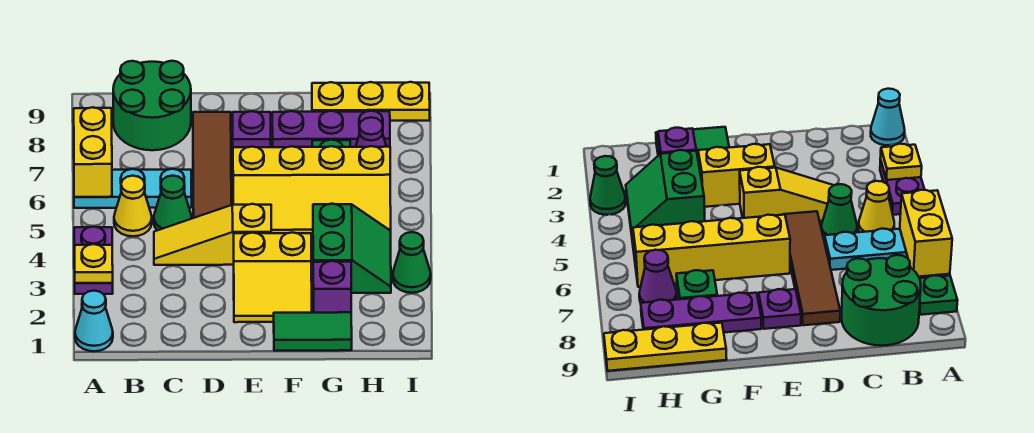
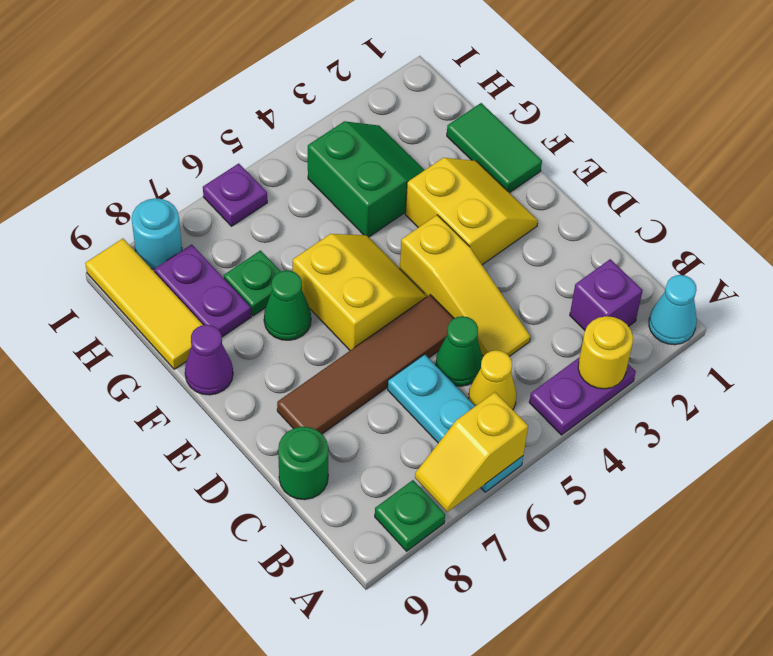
yellow plate A3 level 2 -> yellow round brick A3 level 2
yellow brick A6:A7 level 2 -> yellow slope A6:A7 level 2 top 6
green round brick B8:C9 level 1 -> green round brick C9 level 1
yellow slope E5:H6 level 1 top 6 -> yellow slope E5:F6 level 1 top 6
purple plate E8 level 1 -> purple plate I6 level 1
purple plate F8:H8 level 1 -> purple plate G8:H8 level 1
purple brick G2 level 1 -> purple brick B2 level 1
green slope G3:H4 level 1 top G -> green slope G3:H4 level 1 top 4
yellow plate G9:I9 level 1 -> yellow tile G9:I9 level 1
purple cone H7 level 1 -> purple cone F9 level 1
green cone I3 level 1 -> green cone F7 level 1
none -> cyan round brick I8 level 1

